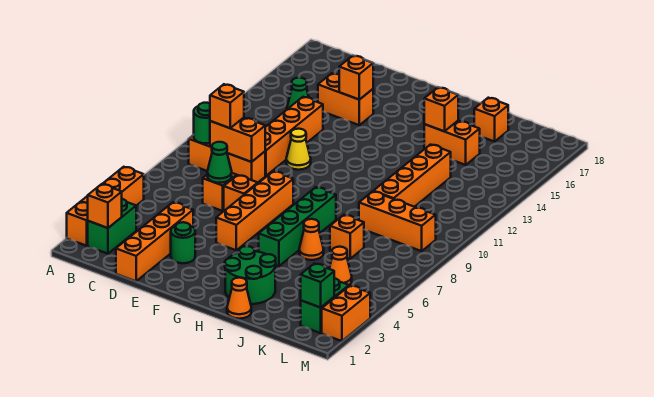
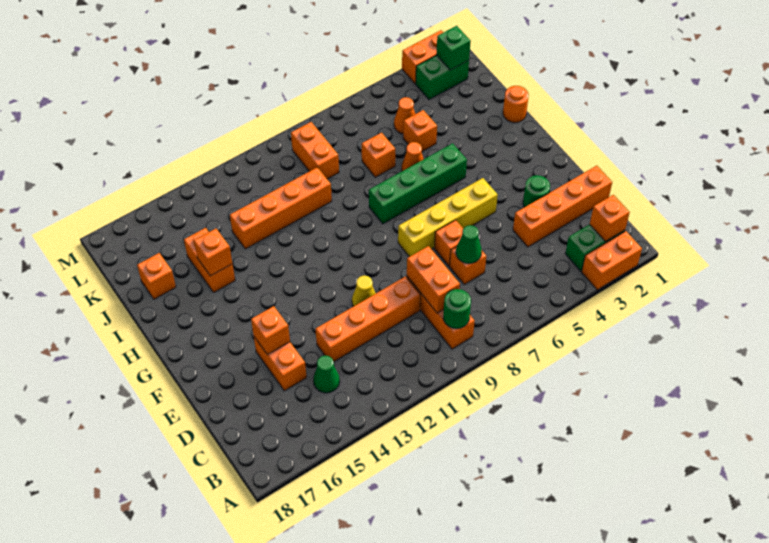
orange brick A2:A5 level 1 -> orange brick A2:A3 level 1
orange brick C9 level 3 -> orange brick J5 level 1
orange brick F5:F8 level 1 -> yellow brick F5:F8 level 1
green round brick H2:I3 level 1 -> none
orange cone I1 level 1 -> orange round brick I1 level 1
orange brick J9:L9 level 1 -> orange brick K9:L9 level 1

